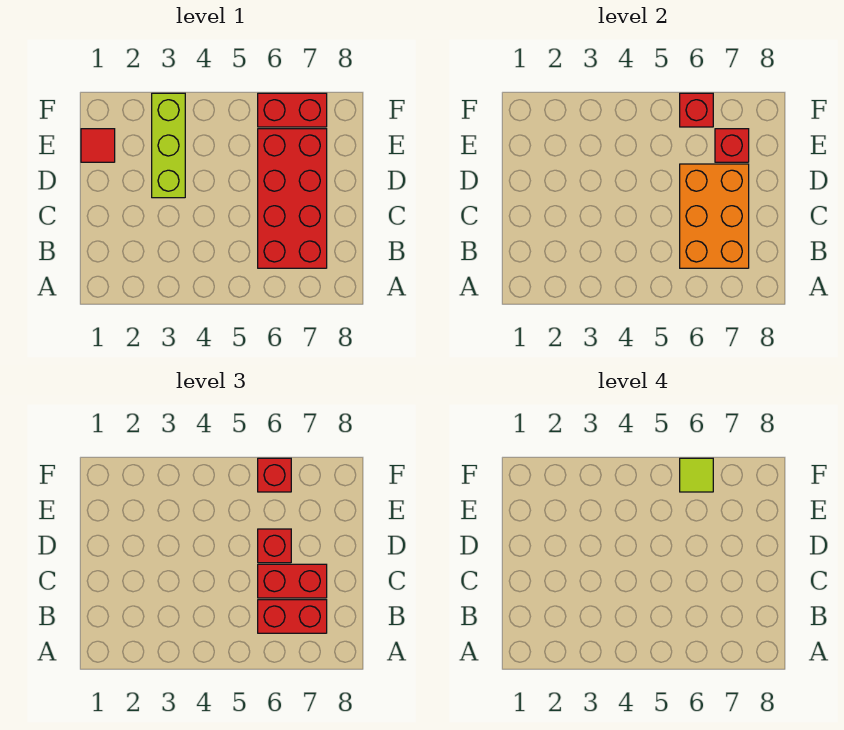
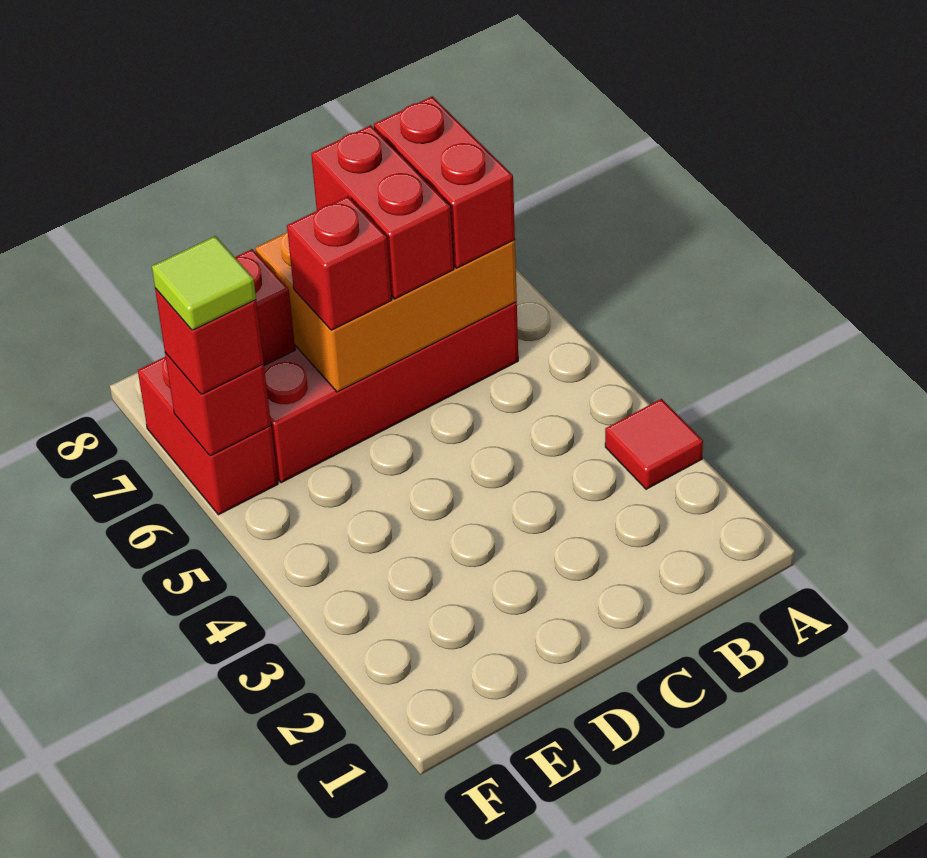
lime brick D3:F3 level 1 -> none
red tile E1 level 1 -> red tile A3 level 1

